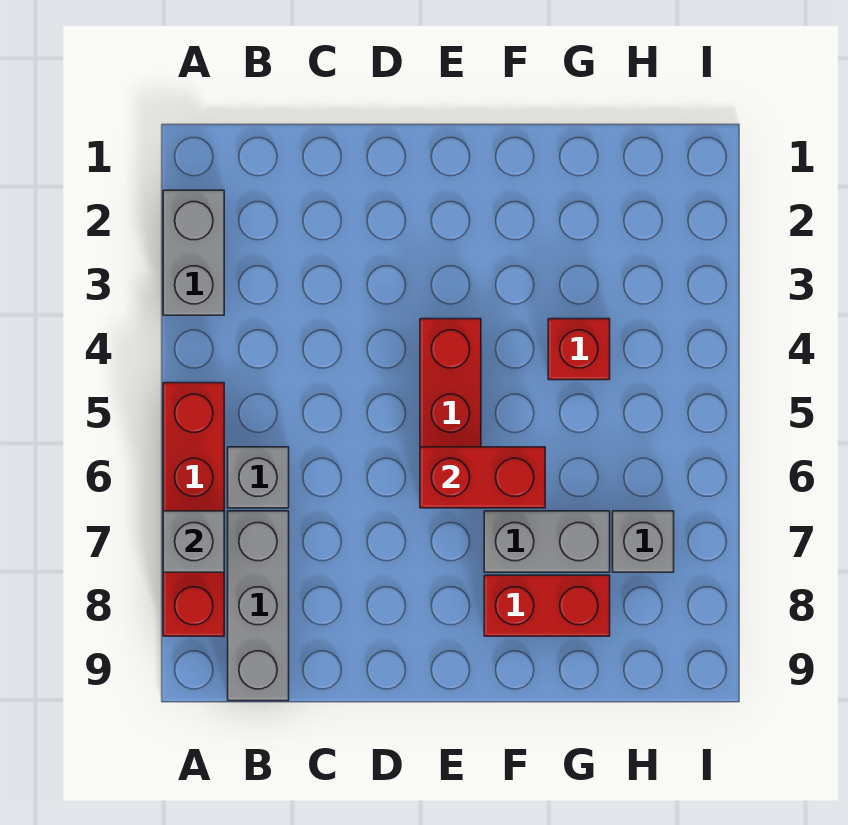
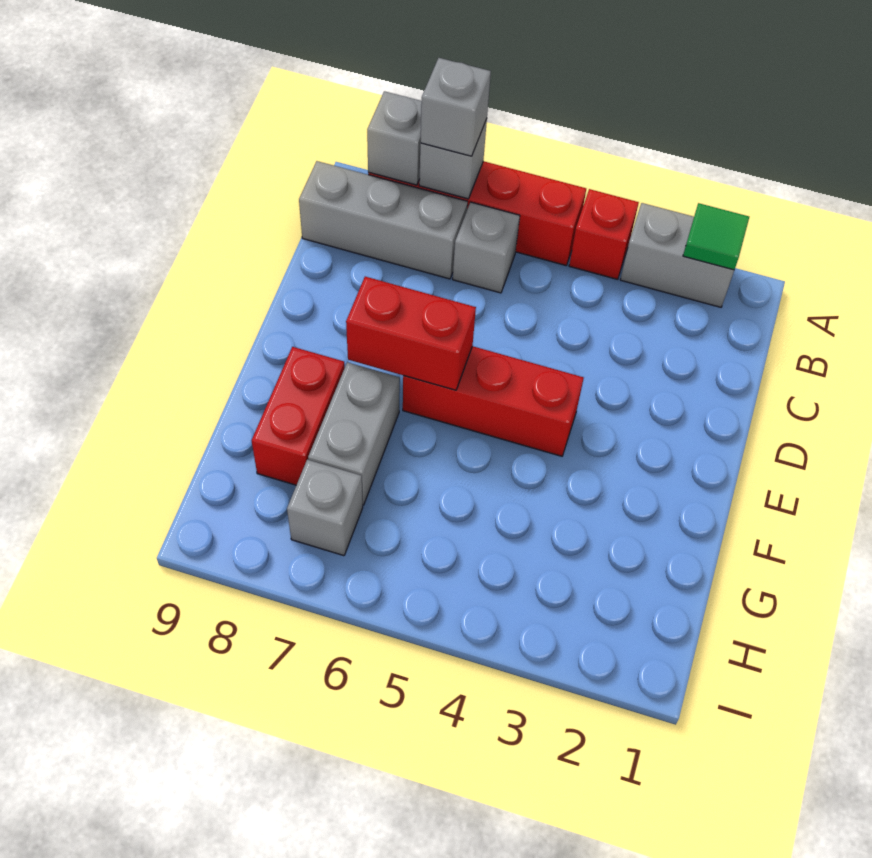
none -> green tile A2 level 2
none -> grey brick A7 level 3
none -> grey brick A8 level 2
red brick E6:F6 level 2 -> red brick E6:E7 level 2
red brick G4 level 1 -> red brick A4 level 1

